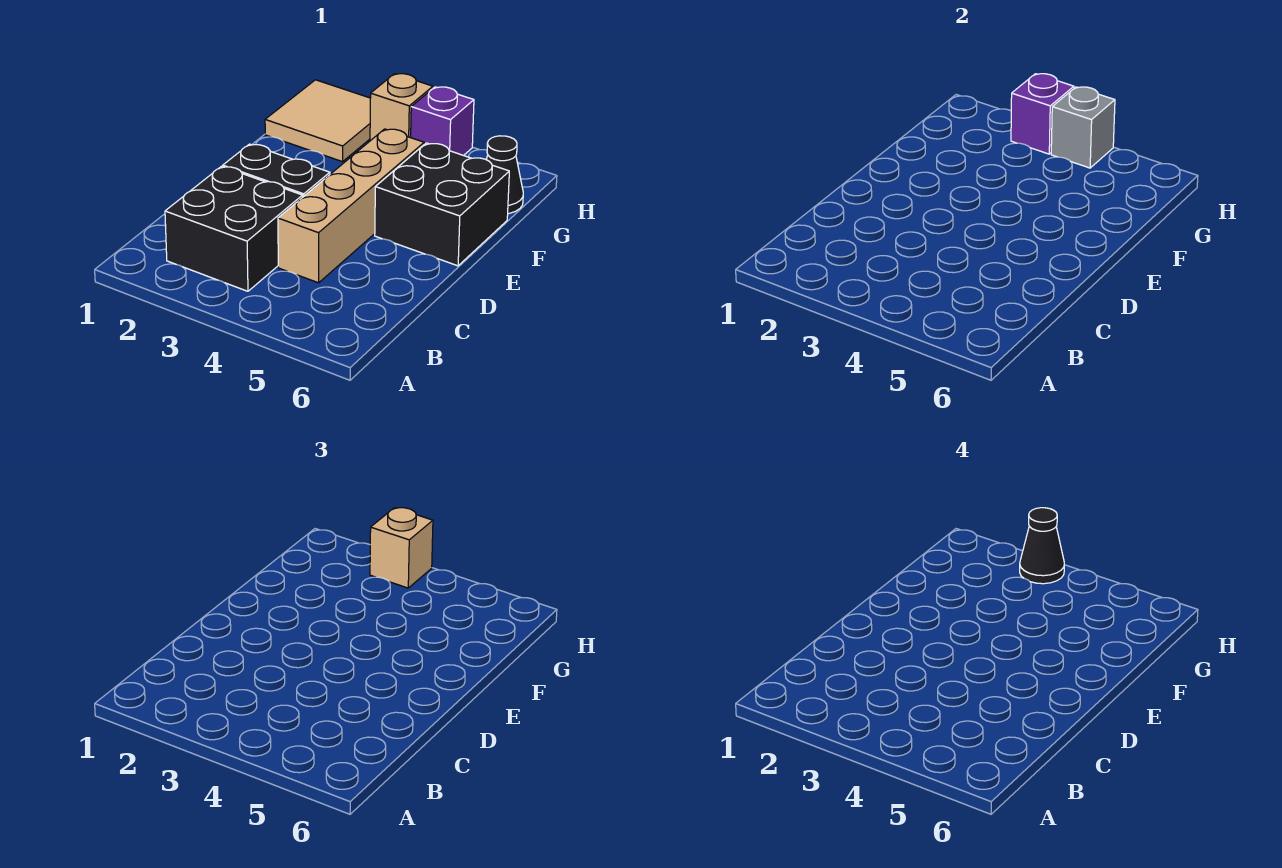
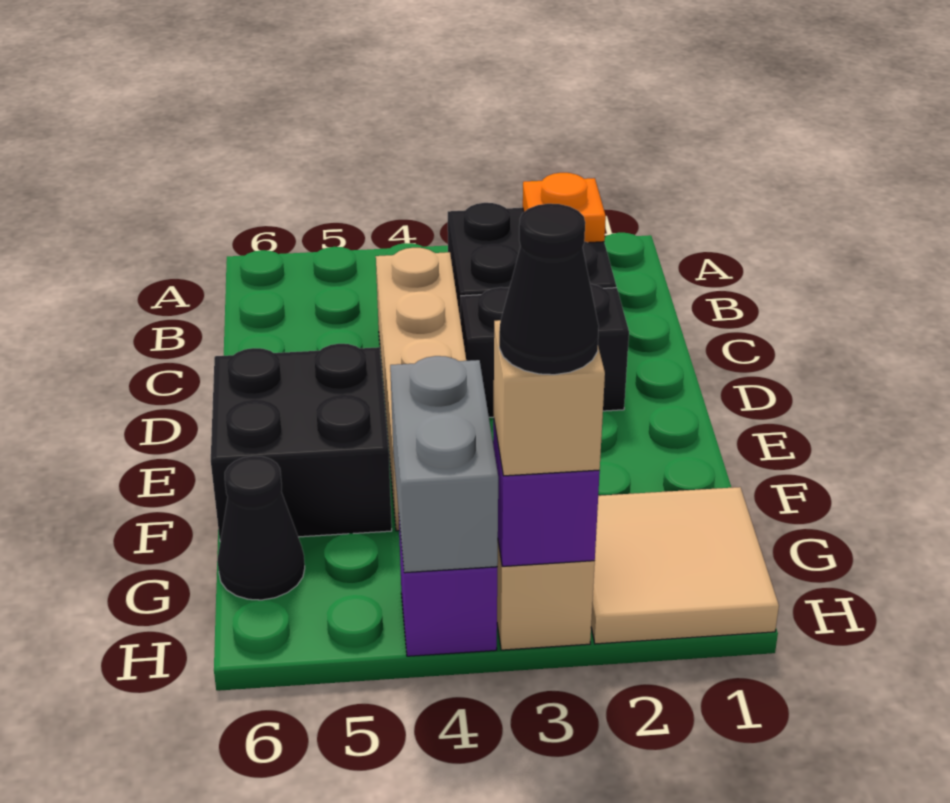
none -> orange plate B2 level 2
grey brick H4 level 2 -> grey brick G4:H4 level 2

